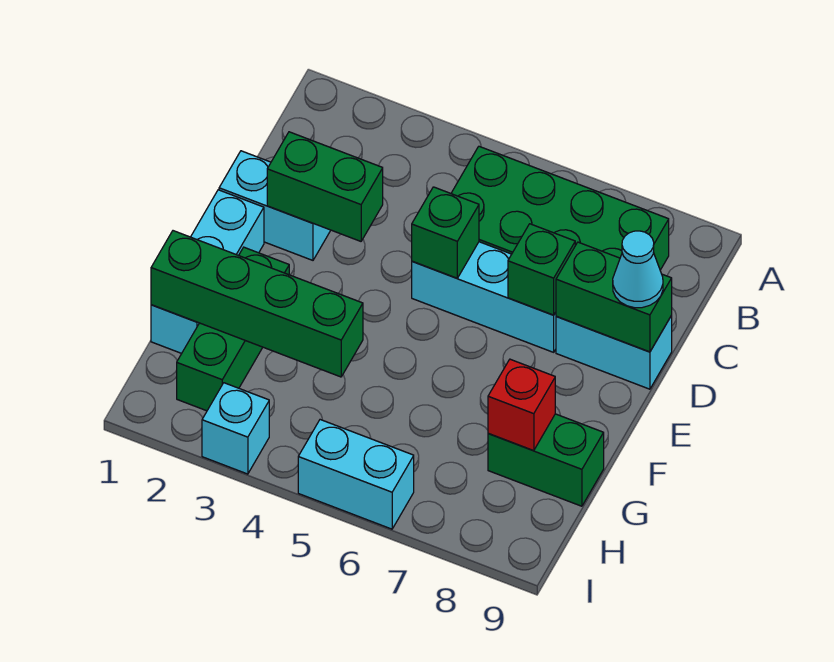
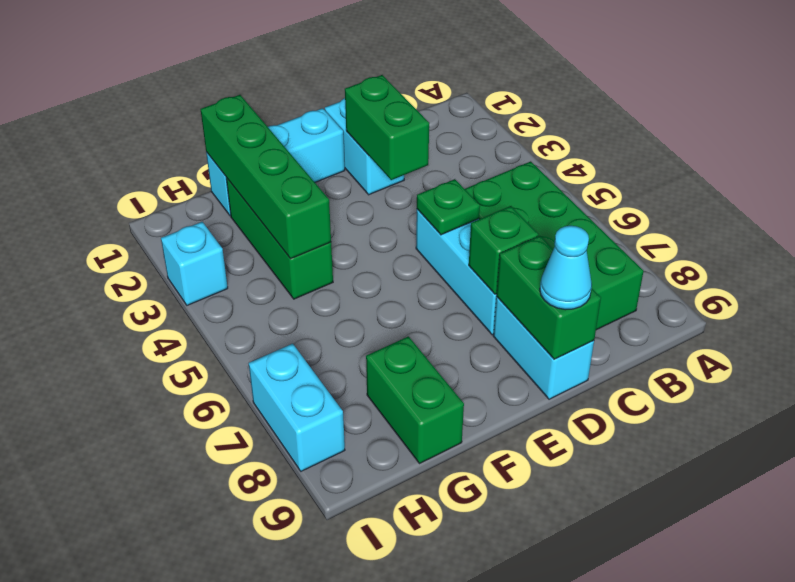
green brick D5 level 2 -> green plate D5 level 2
green brick F2:H2 level 1 -> green brick G2:G4 level 1
red brick G8 level 2 -> none
cyan brick I5:I6 level 1 -> cyan brick I7:I8 level 1

